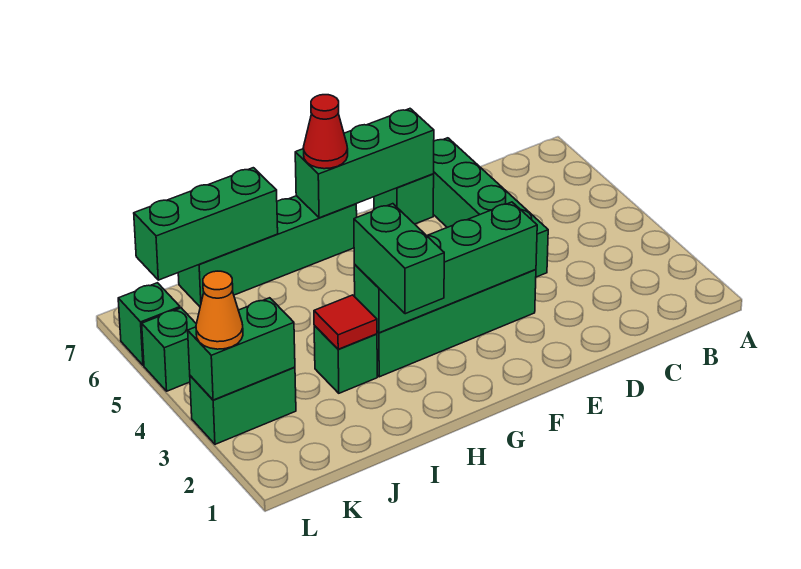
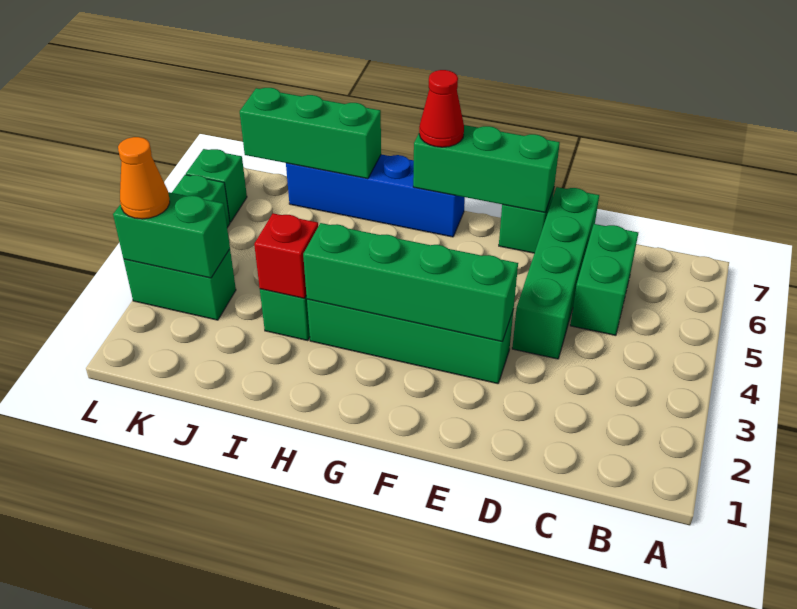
green brick G7:J7 level 1 -> blue brick G7:J7 level 1
green brick H2:H3 level 3 -> green brick C5:C6 level 1
red tile I3 level 2 -> red brick I3 level 2

